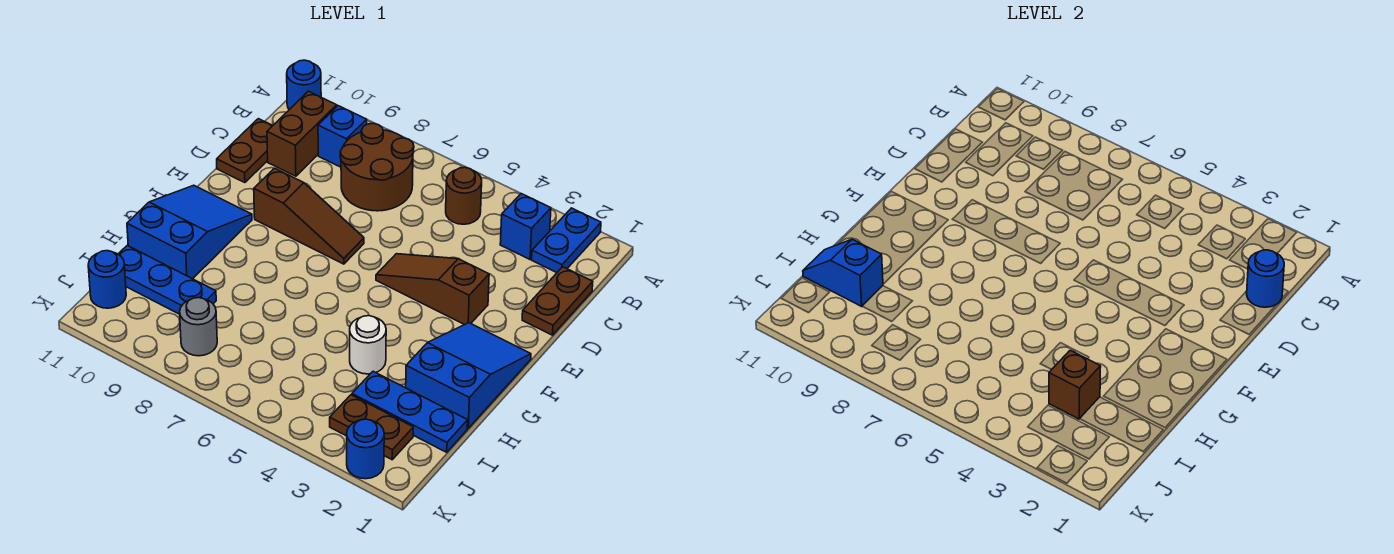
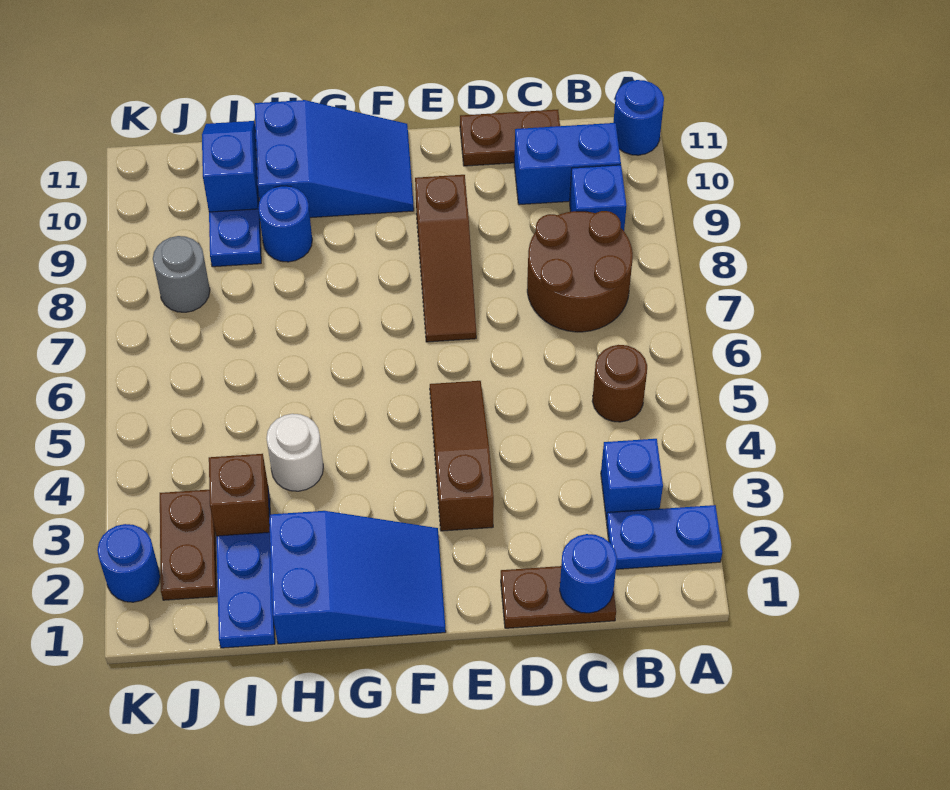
brown brick B10:C10 level 1 -> blue brick B10:C10 level 1
blue round brick J11 level 1 -> blue round brick H9 level 1

